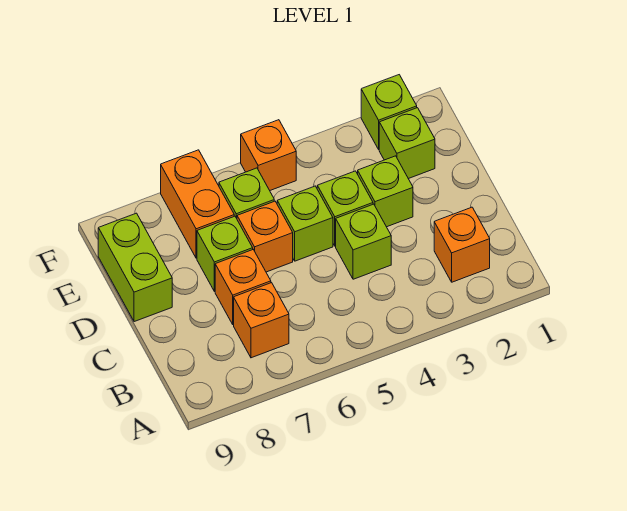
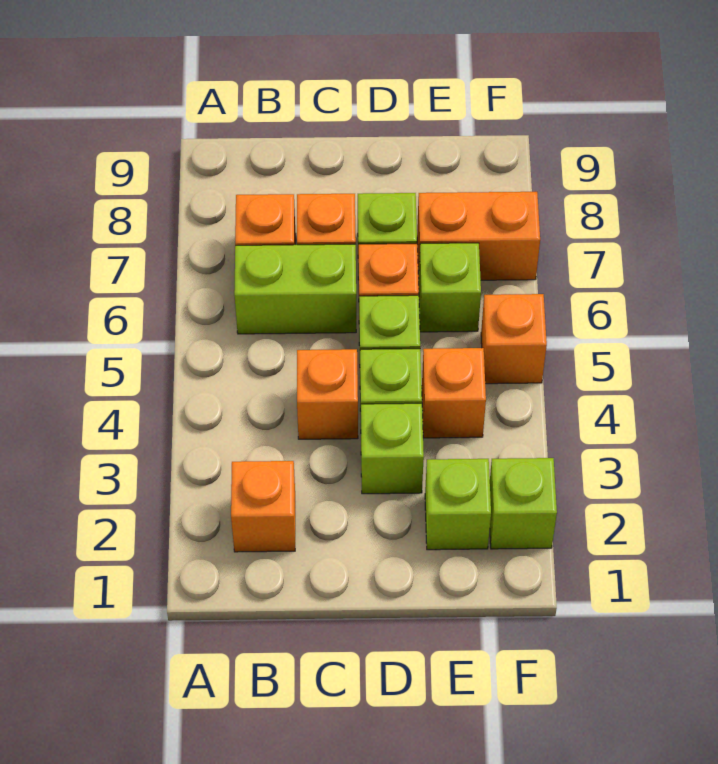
lime brick C4 level 1 -> orange brick C4 level 1
lime brick D9:E9 level 1 -> lime brick B6:C6 level 1
none -> orange brick E4 level 1

